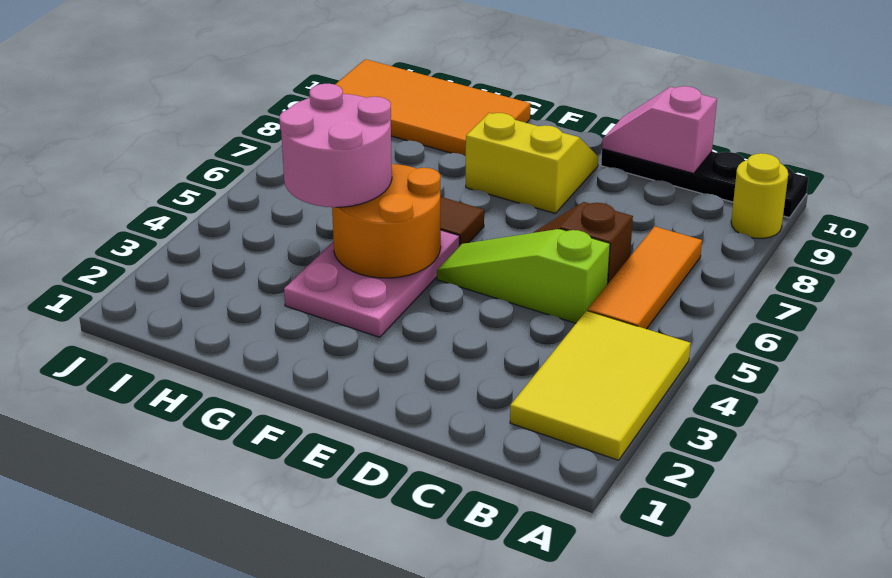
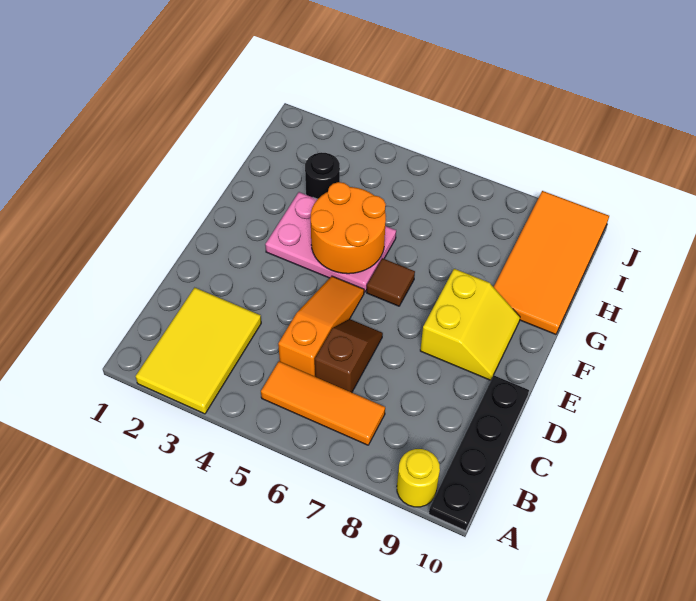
yellow tile A2:B4 level 1 -> yellow tile A2:C3 level 1
lime slope C5:E5 level 1 top C -> orange slope C5:E5 level 1 top C
pink slope C10:D10 level 2 top C -> none
pink round brick G4:H5 level 3 -> none
none -> black round brick H3 level 1

